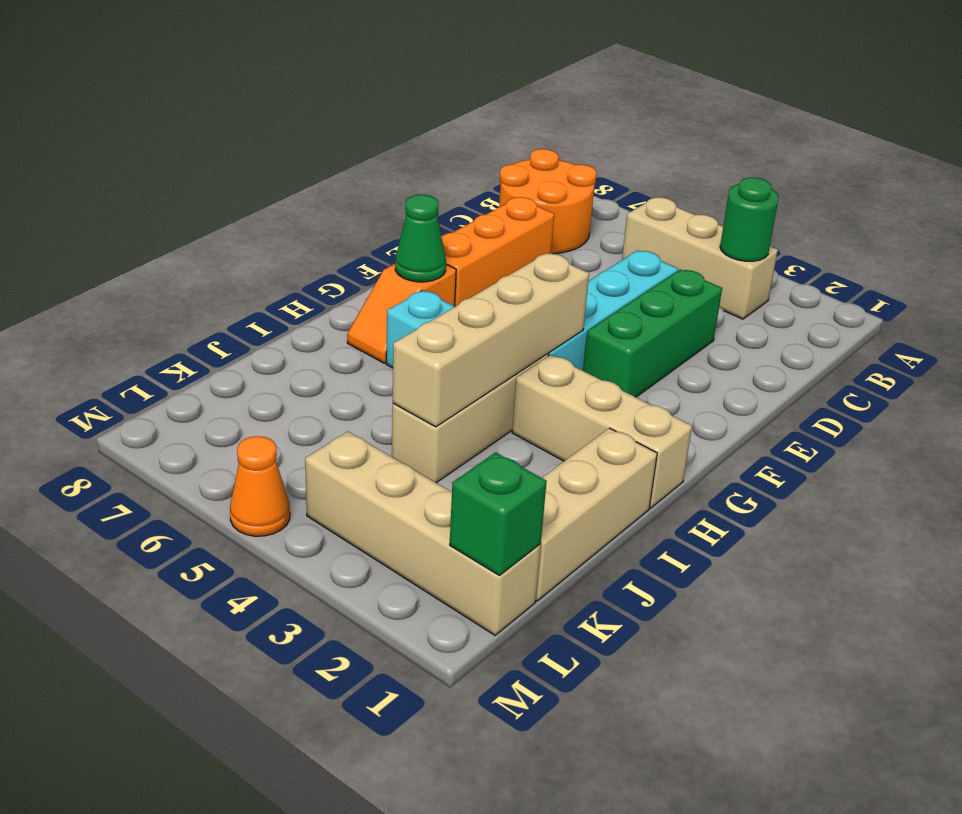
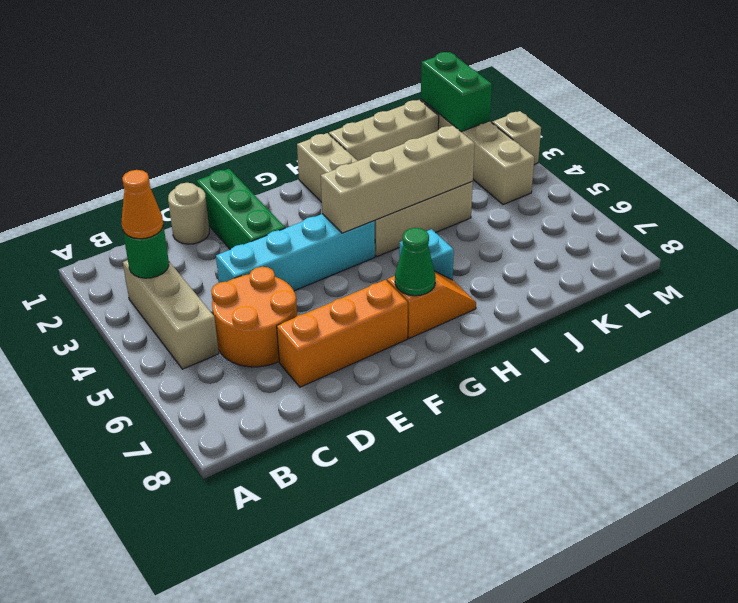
orange round brick B7:C8 level 1 -> orange round brick C5:D6 level 1
none -> tan round brick D1 level 1
green brick D3:F3 level 1 -> green brick E1:E3 level 1
green brick L1 level 2 -> green brick L1:L2 level 2
none -> tan brick M3 level 1
orange cone M5 level 1 -> orange cone B3 level 3

